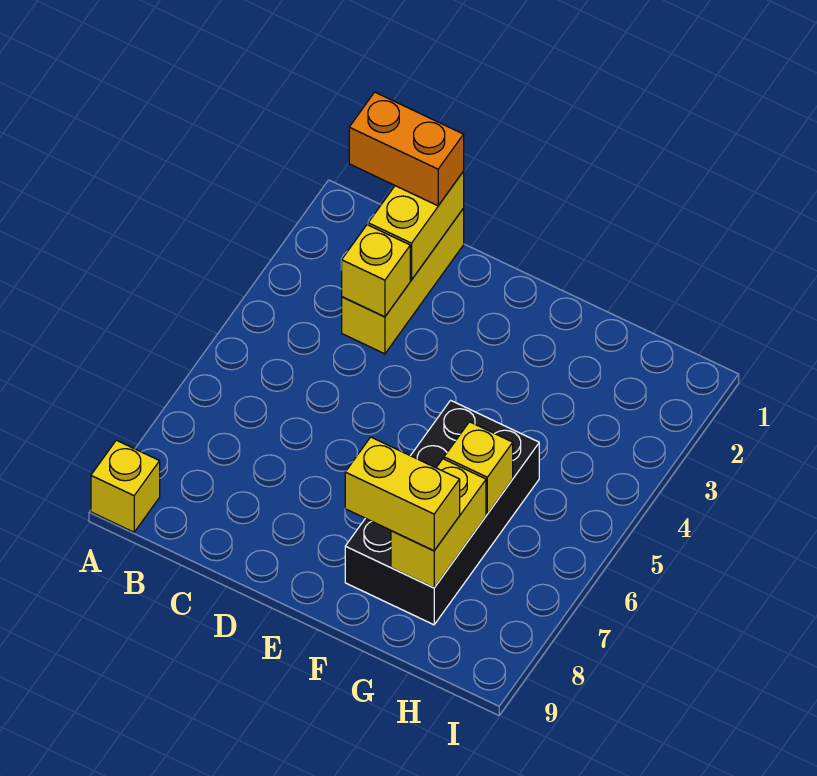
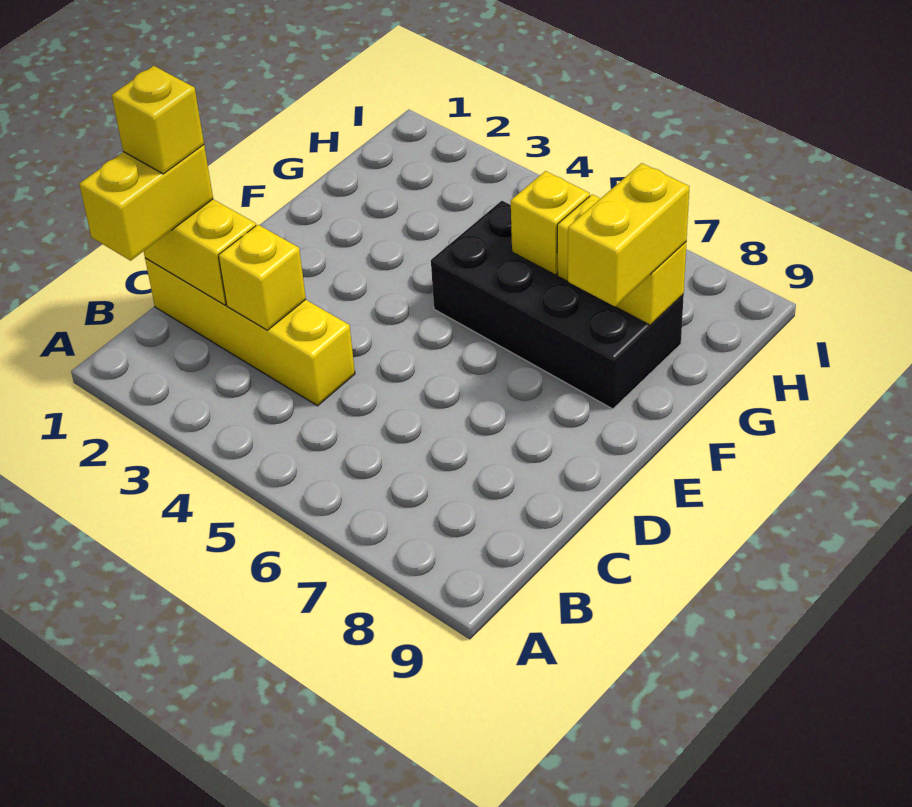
yellow brick A9 level 1 -> yellow brick C1 level 4
orange brick B1:C1 level 3 -> yellow brick B1:C1 level 3
yellow brick C1:C3 level 1 -> yellow brick C1:C4 level 1

